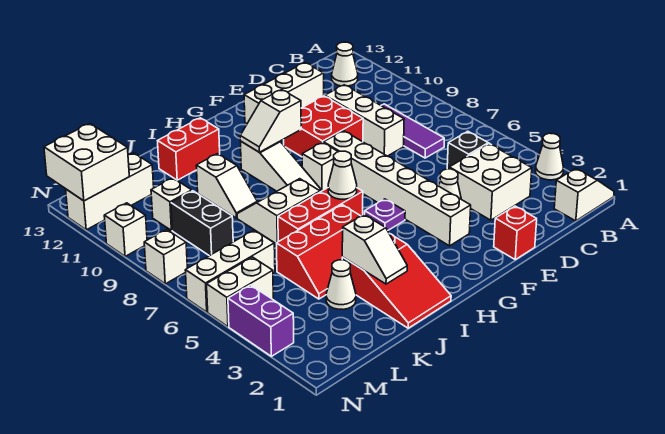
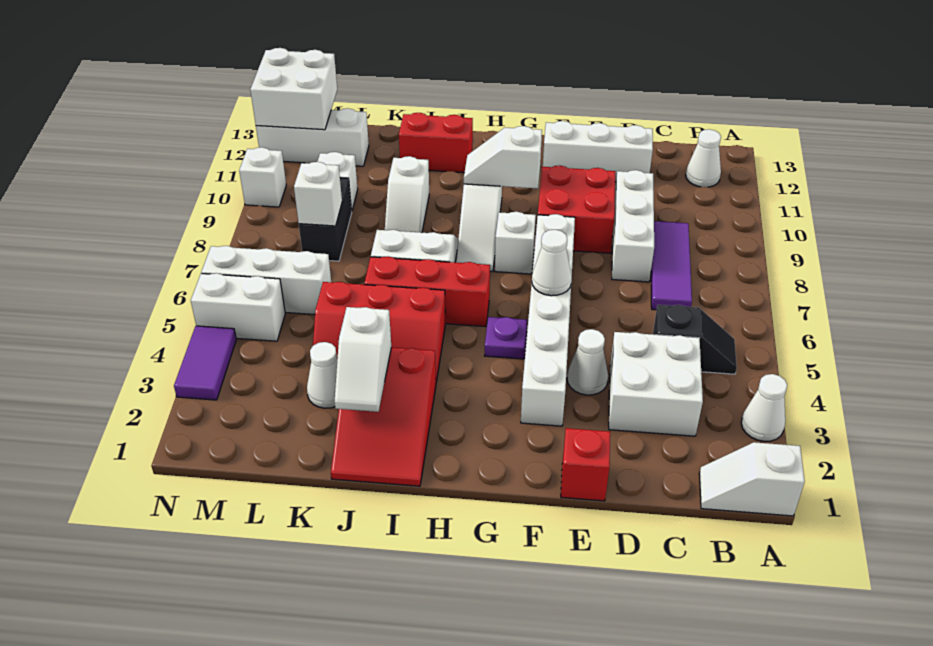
white slope A1:B1 level 1 top B -> white slope A1:B1 level 1 top A
white cone H6 level 2 -> white cone F6 level 2
purple brick N3:N4 level 1 -> purple tile N3:N4 level 1
white brick N8 level 1 -> white brick L8 level 2

